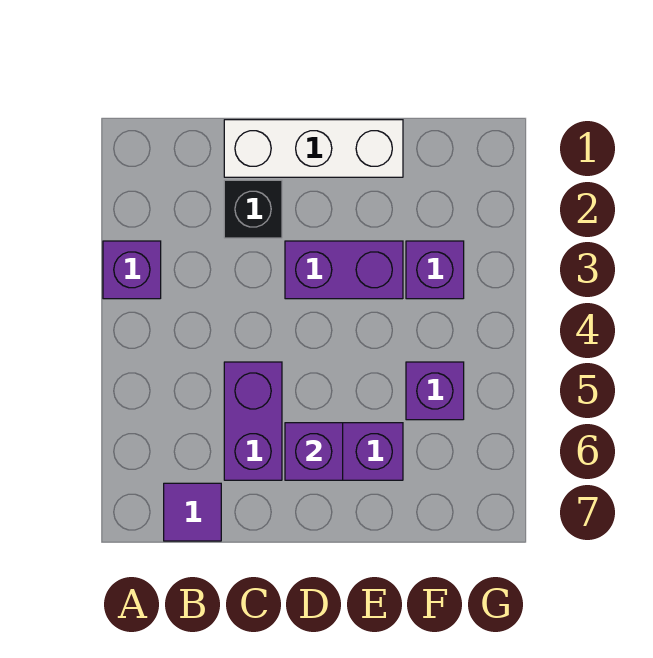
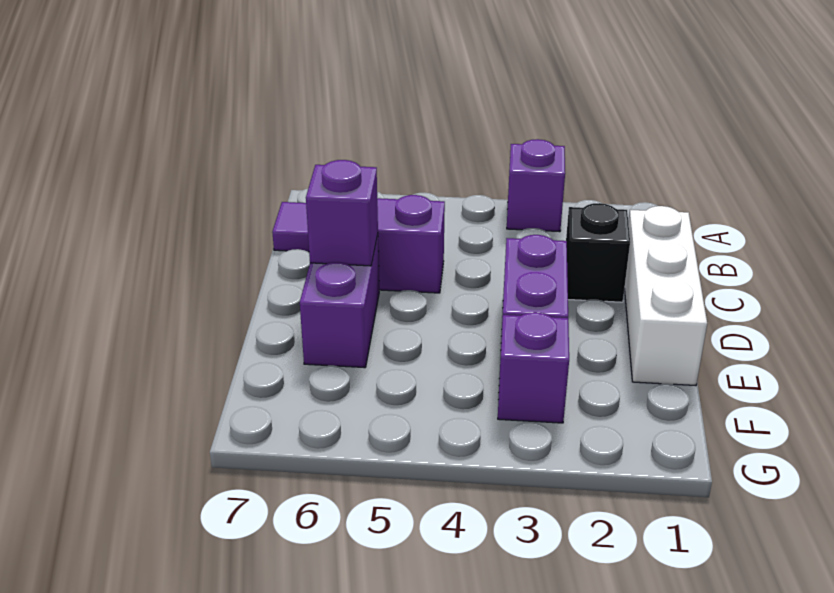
purple brick F5 level 1 -> none

